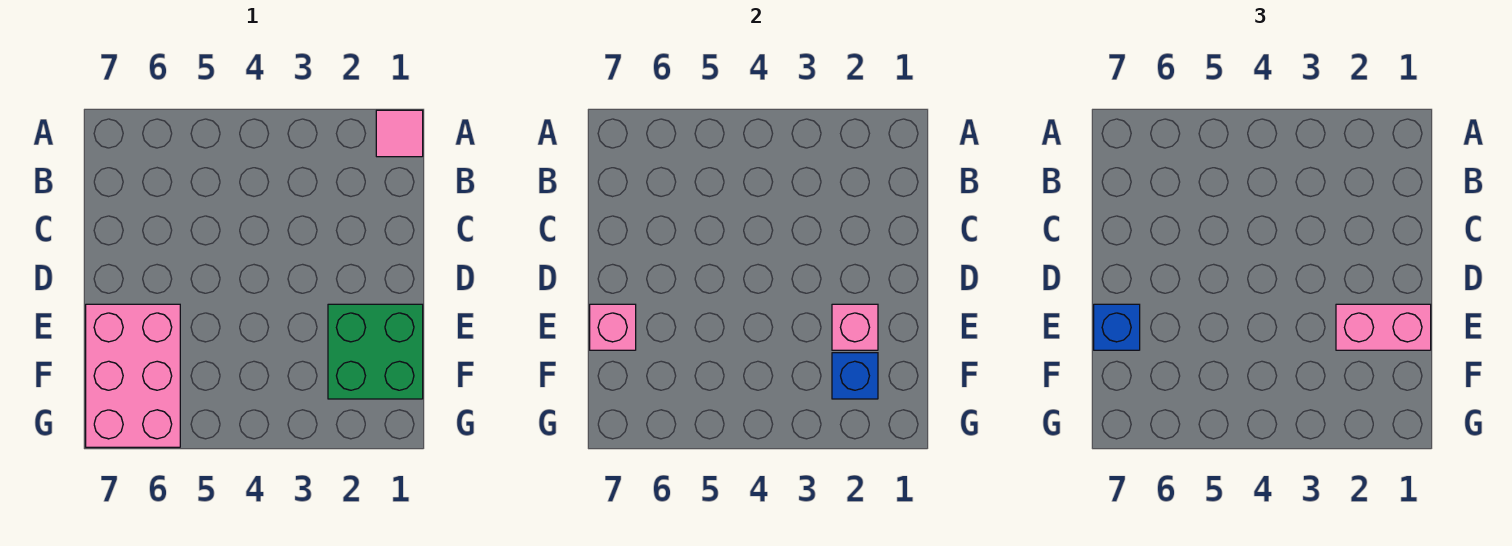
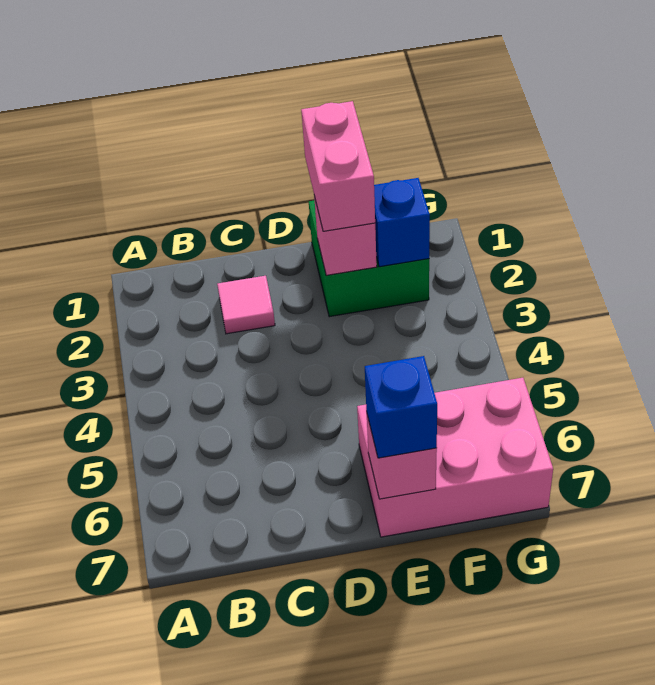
pink tile A1 level 1 -> pink tile C2 level 1

